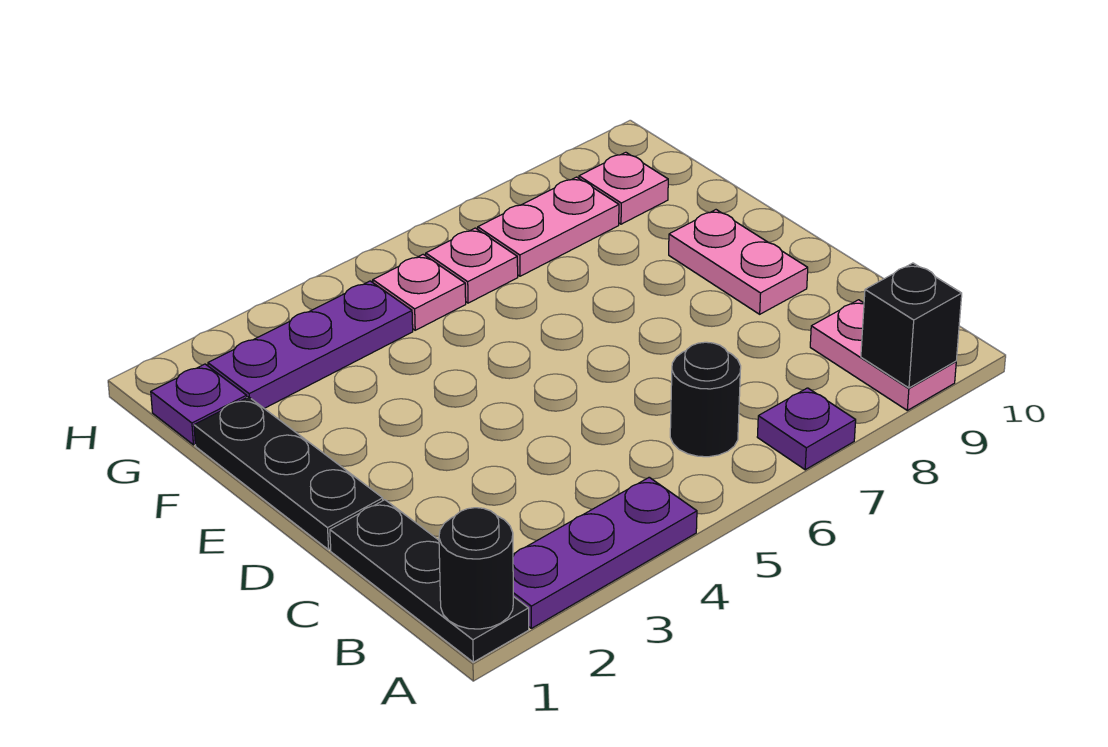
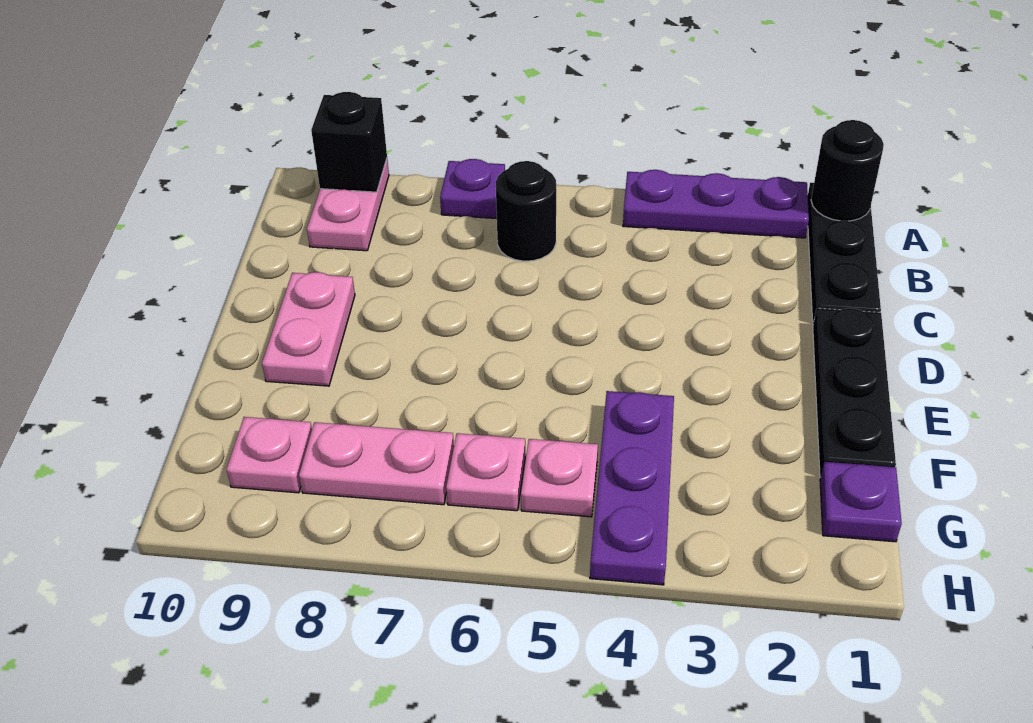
purple plate G2:G4 level 1 -> purple plate F4:H4 level 1

